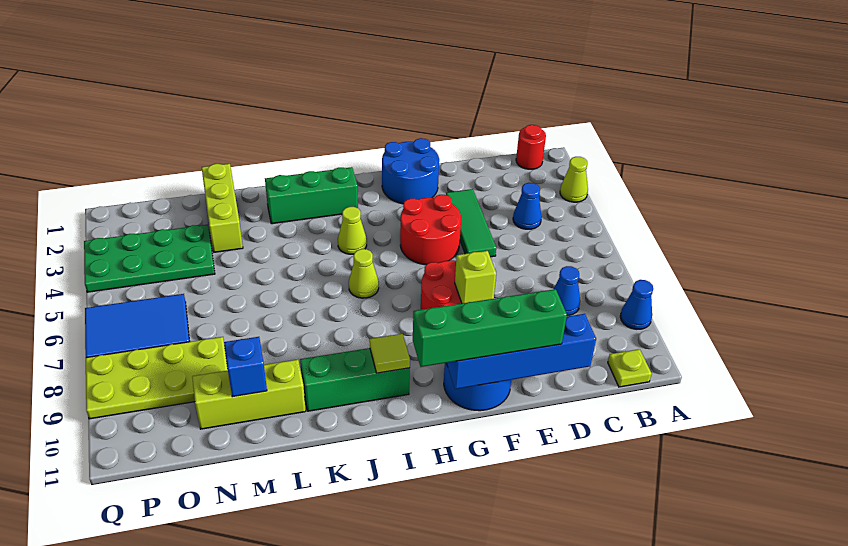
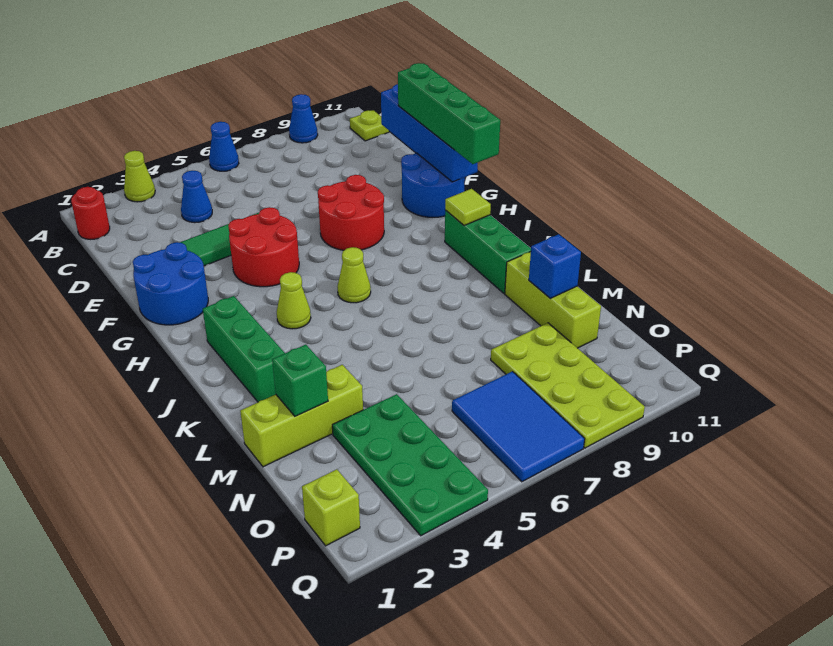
blue cone C8 level 1 -> blue cone A6 level 1
lime brick F8 level 2 -> lime brick P1 level 1
none -> green brick M2 level 2

